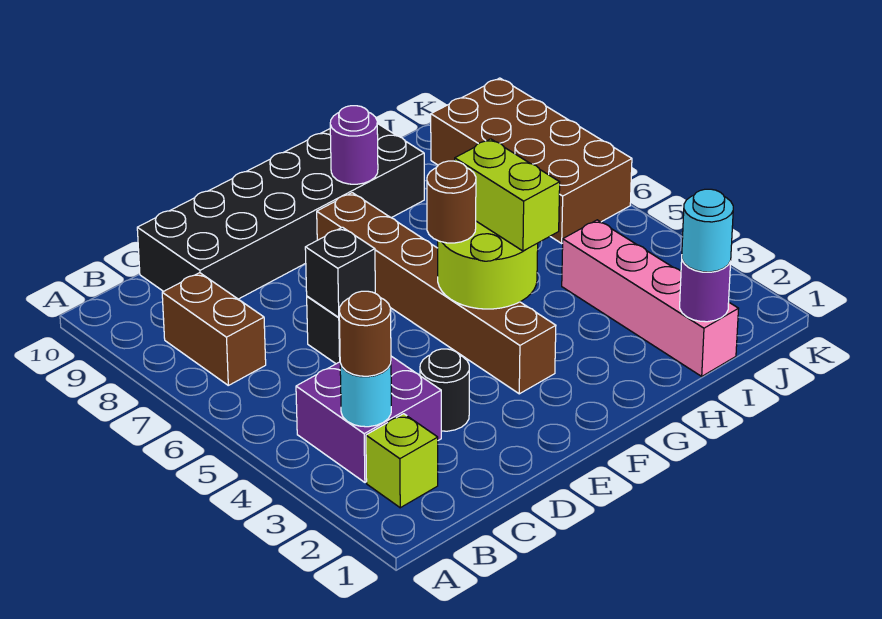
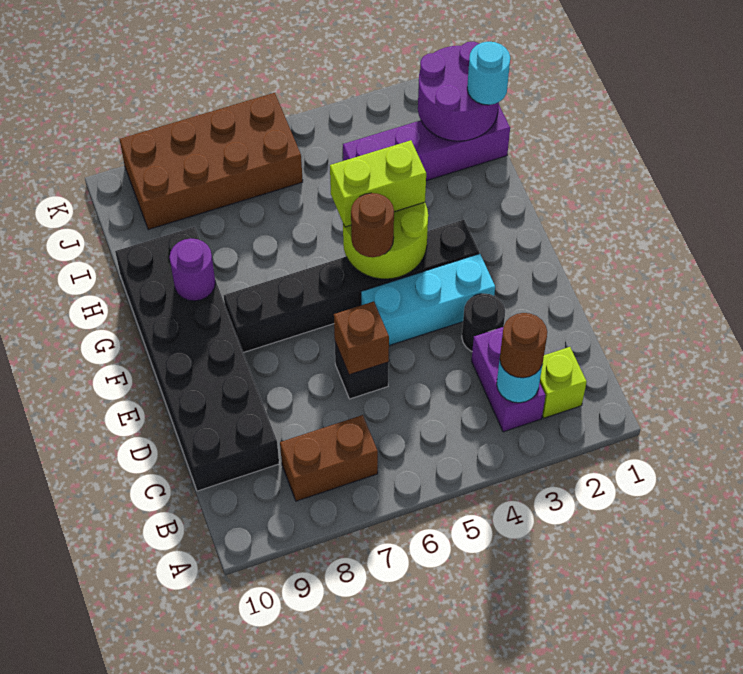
purple brick B3:C4 level 1 -> purple brick B3:C3 level 1
black brick D6 level 2 -> brown brick D6 level 2
none -> cyan brick E3:E5 level 1
brown brick F3:F8 level 1 -> black brick F3:F8 level 1
pink brick I1:I4 level 1 -> purple brick I1:I4 level 1
purple round brick I1 level 2 -> purple round brick I1:J2 level 2

